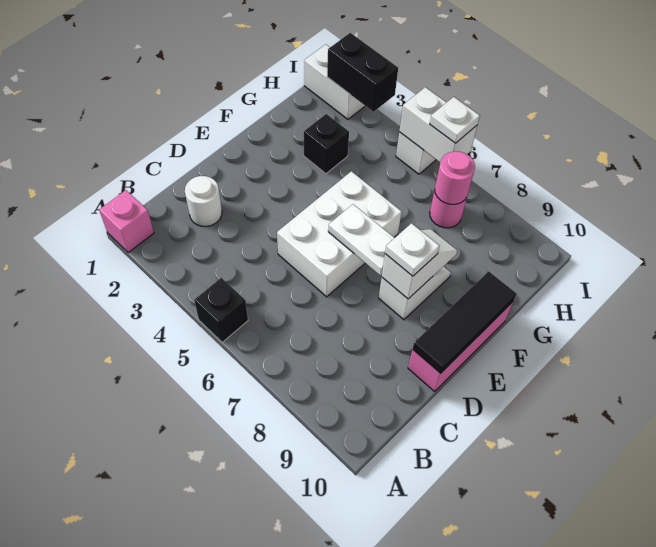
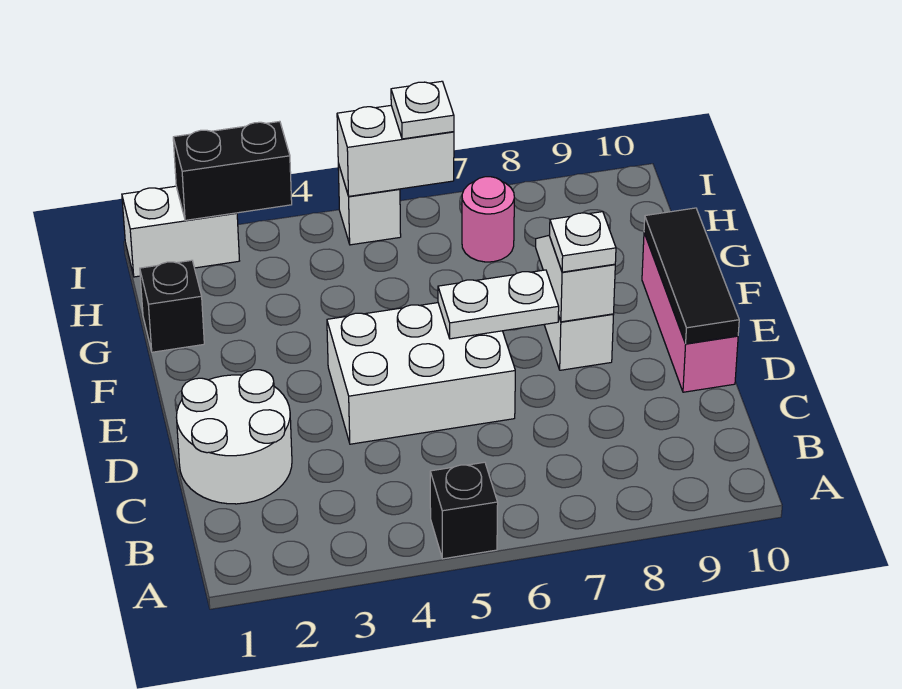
pink brick A1 level 1 -> none
white round brick C2 level 1 -> white round brick C1:D2 level 1
white brick D5:F6 level 1 -> white brick D4:E6 level 1
black brick G3 level 1 -> black brick G1 level 1
pink round brick H7 level 2 -> none

